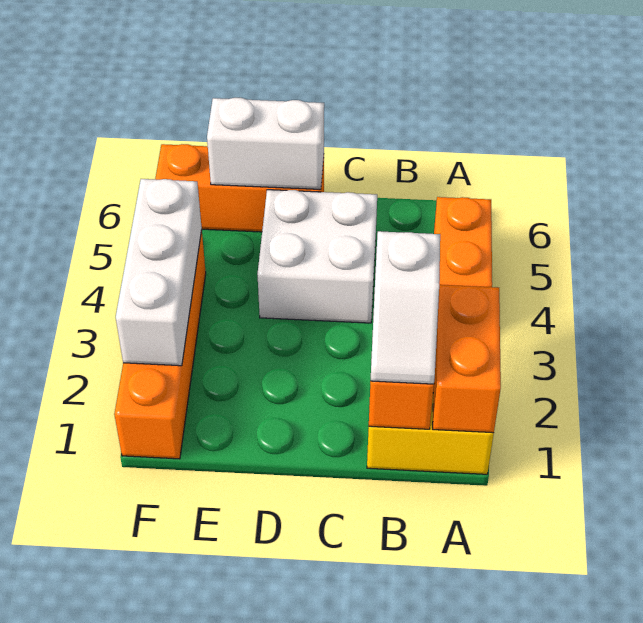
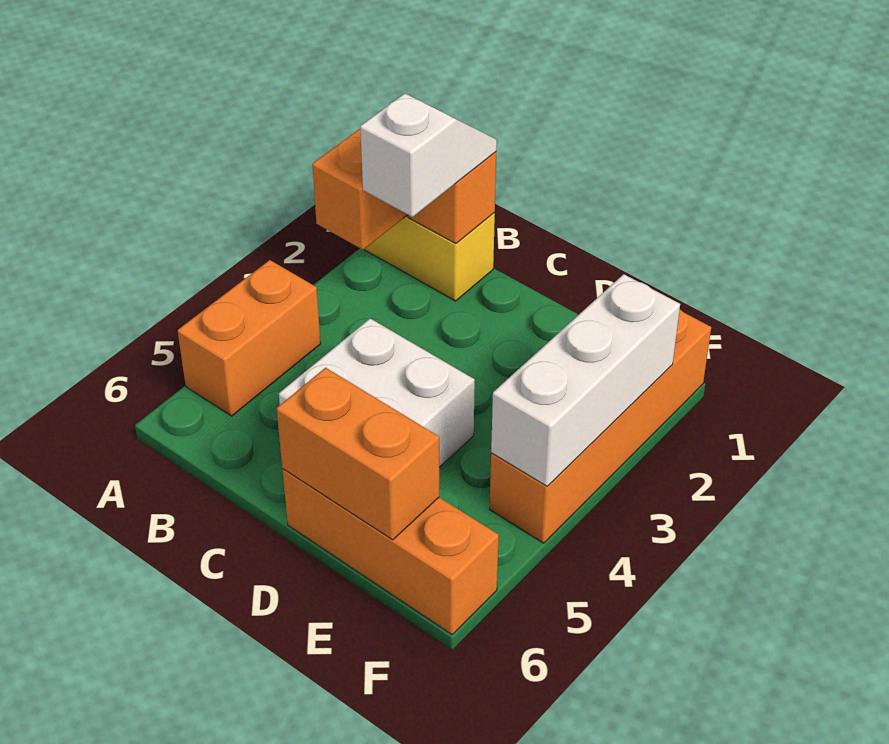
white brick D6:E6 level 2 -> orange brick D6:E6 level 2

